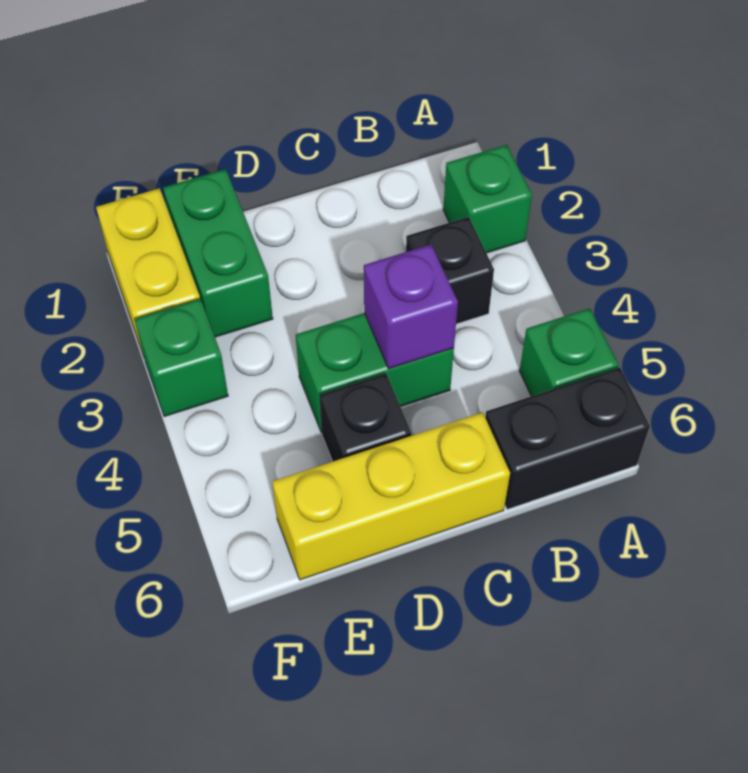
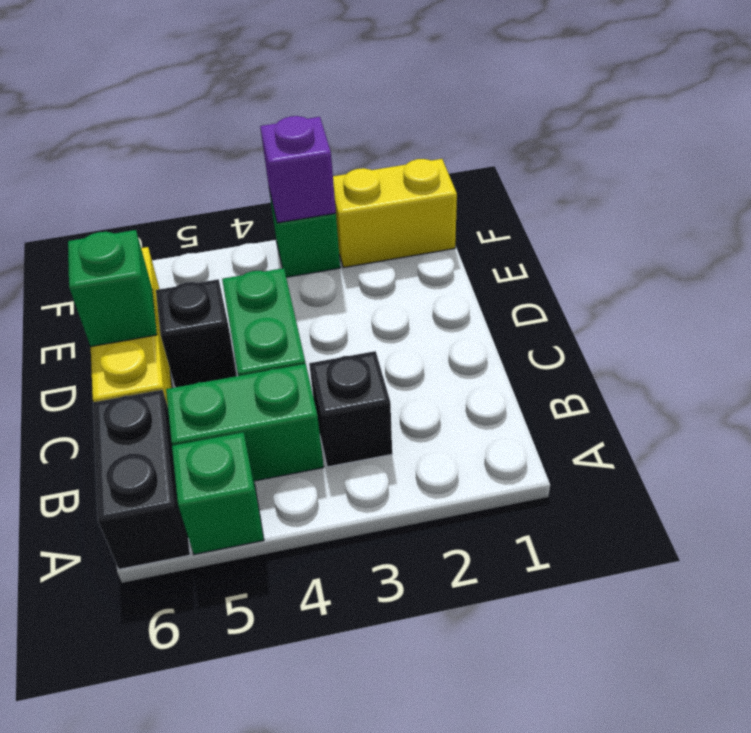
green brick A2 level 1 -> green brick D6 level 2
purple brick C4 level 2 -> purple brick F3 level 2
green brick E1:E2 level 1 -> green brick B4:B5 level 1

